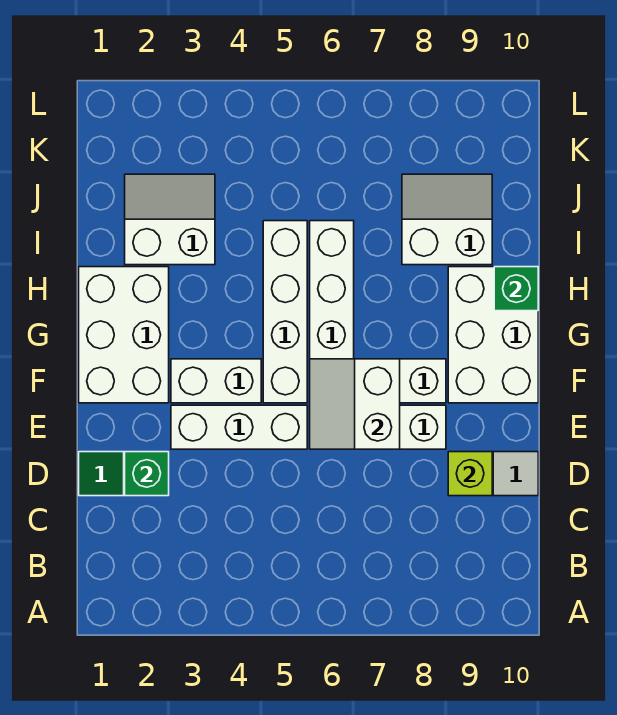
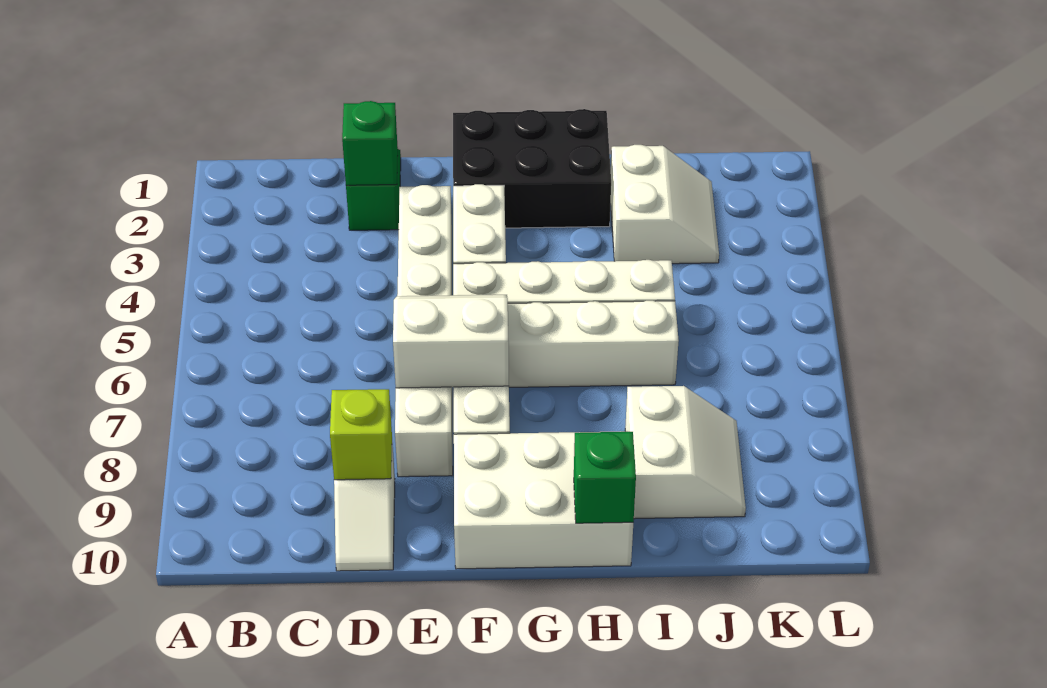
white brick F1:H2 level 1 -> black brick F1:H2 level 1

